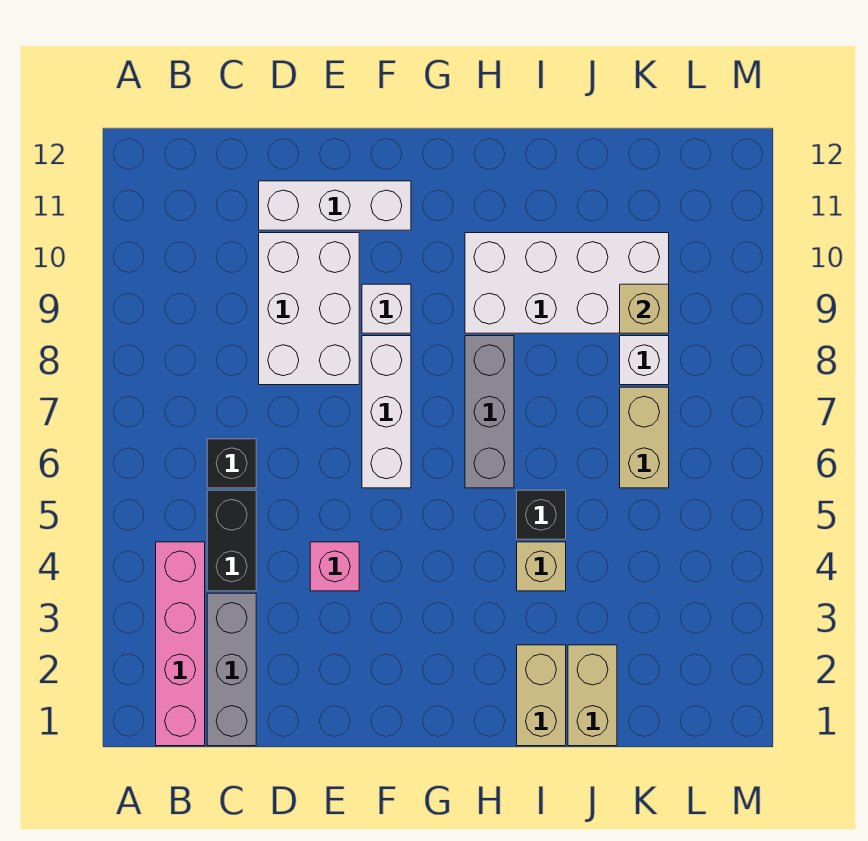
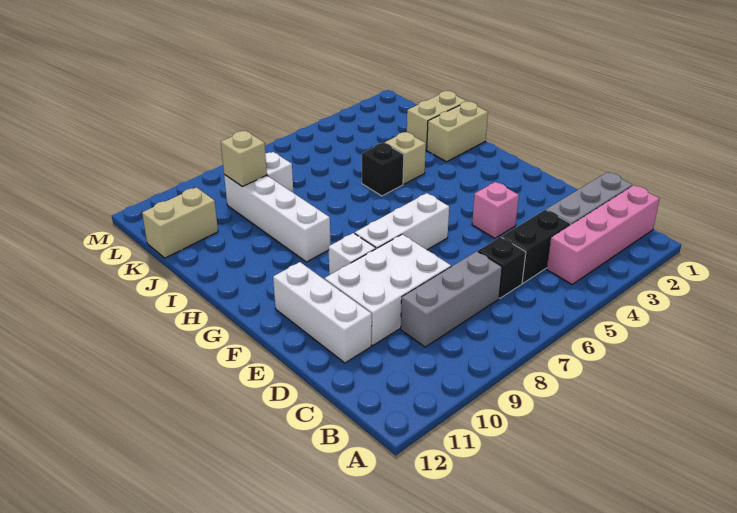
grey brick H6:H8 level 1 -> grey brick C7:C9 level 1
white brick H9:K10 level 1 -> white brick H9:K9 level 1
tan brick K6:K7 level 1 -> tan brick K11:K12 level 1

